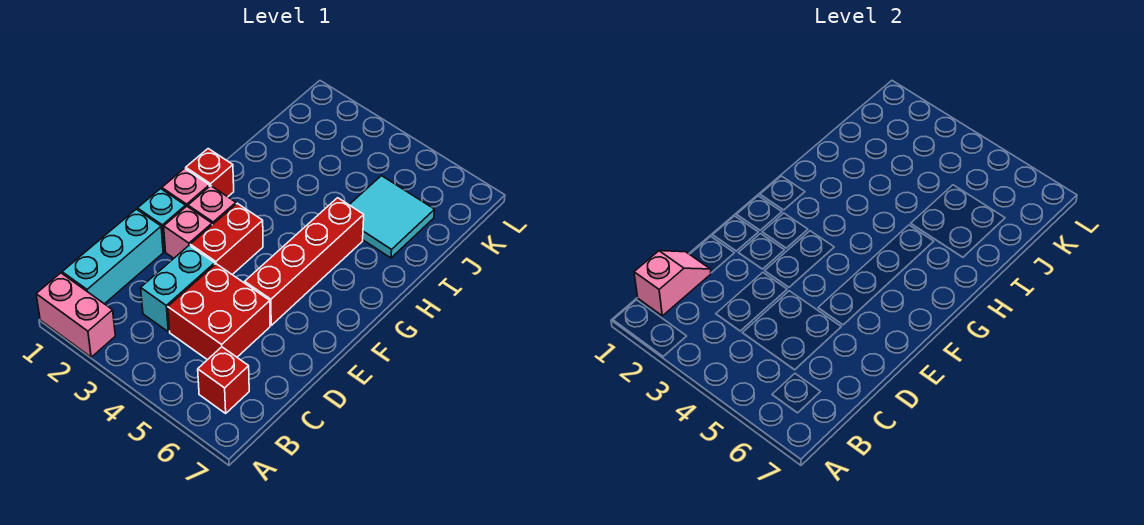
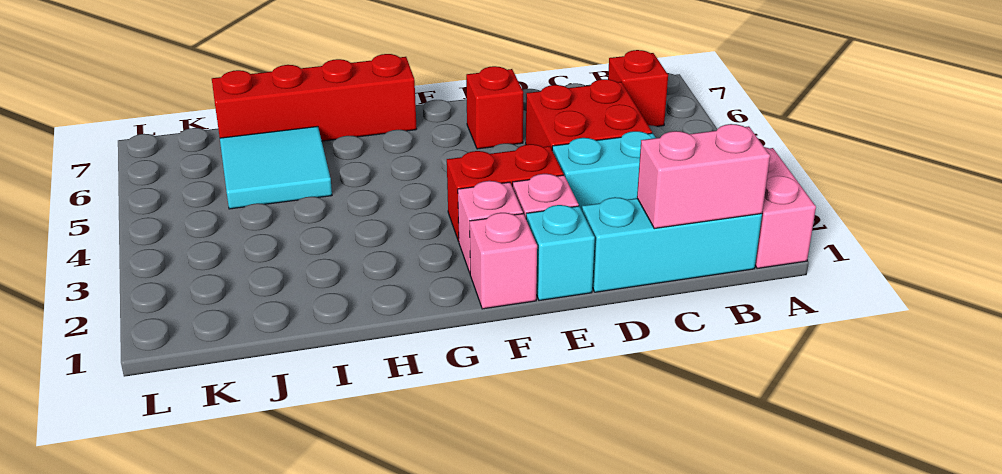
pink slope B1:C1 level 2 top B -> pink brick B1:C1 level 2
red brick E5:H5 level 1 -> red brick G7:J7 level 1
red brick G1 level 1 -> red brick E6 level 1

